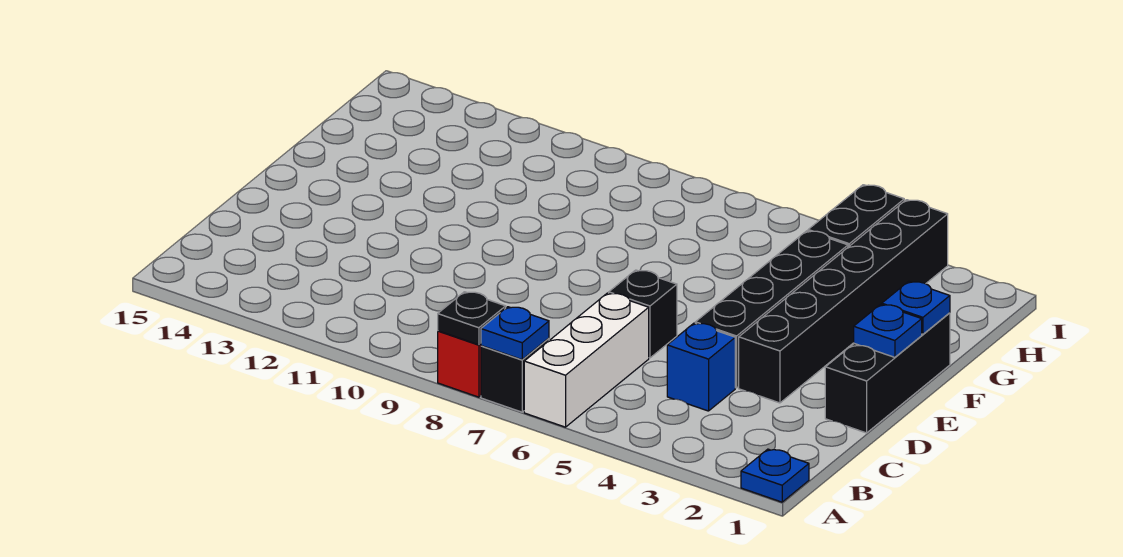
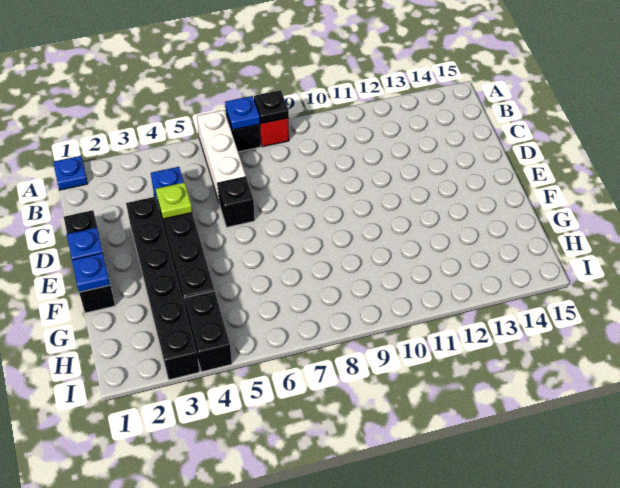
none -> lime plate D4 level 2

